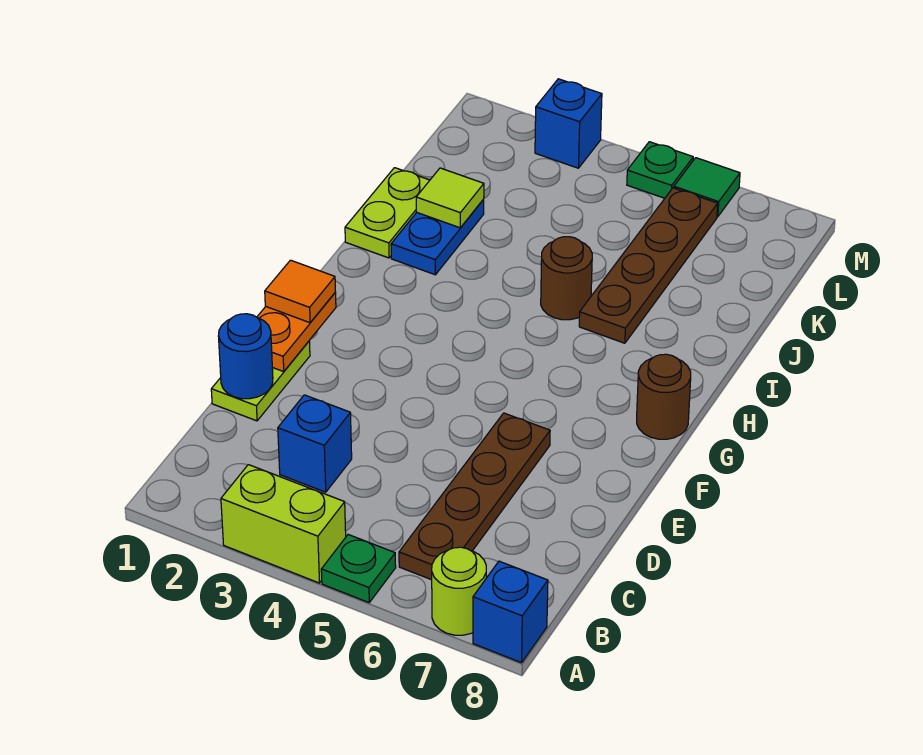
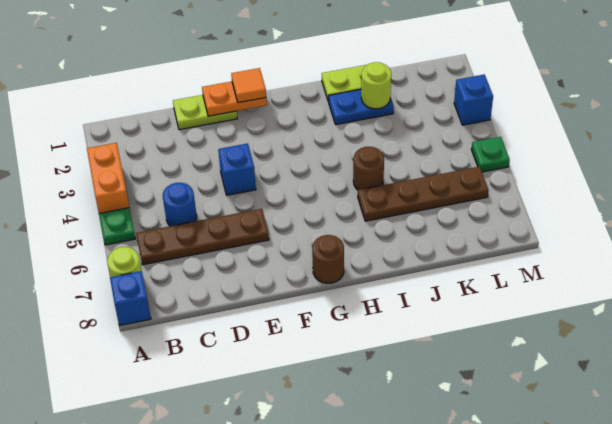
lime brick A3:A4 level 1 -> orange brick A3:A4 level 1
blue brick C3 level 1 -> blue brick E4 level 1
blue round brick D1 level 2 -> blue round brick C5 level 1
lime tile J2 level 2 -> lime round brick J2 level 2
green tile M6 level 1 -> none

